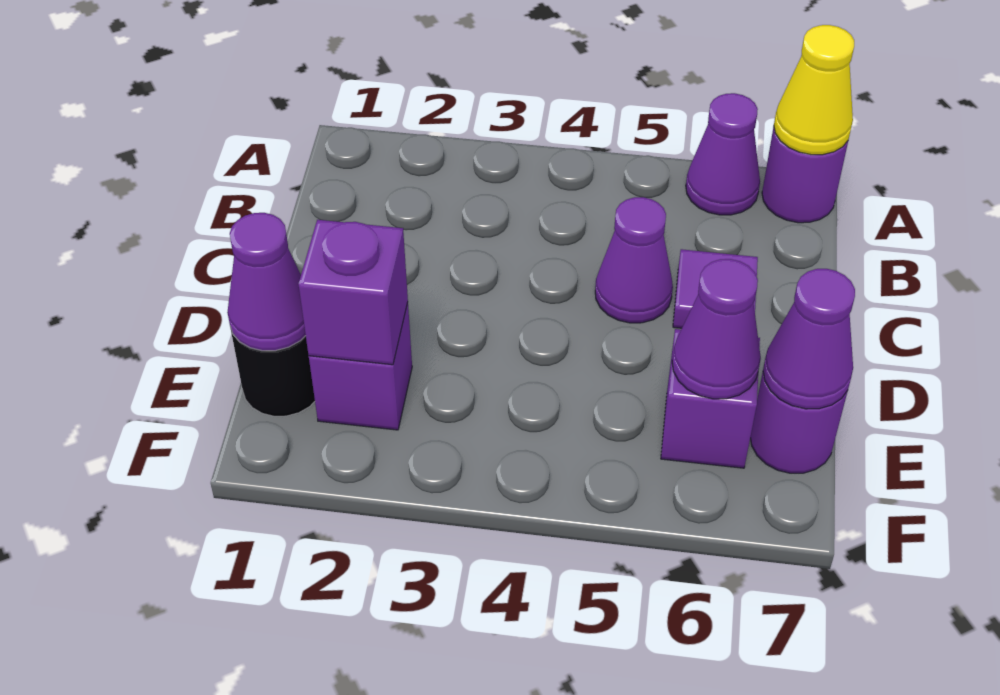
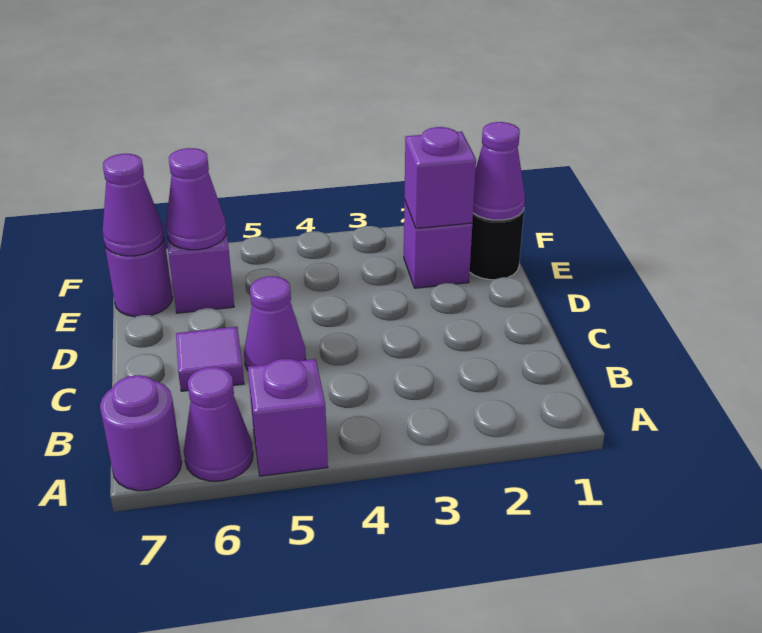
none -> purple brick A5 level 1
yellow cone A7 level 2 -> none

